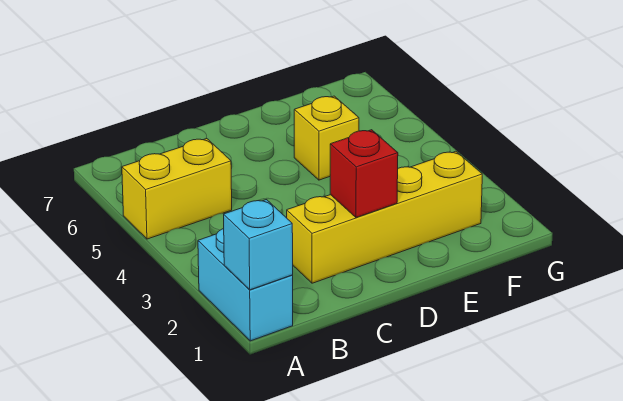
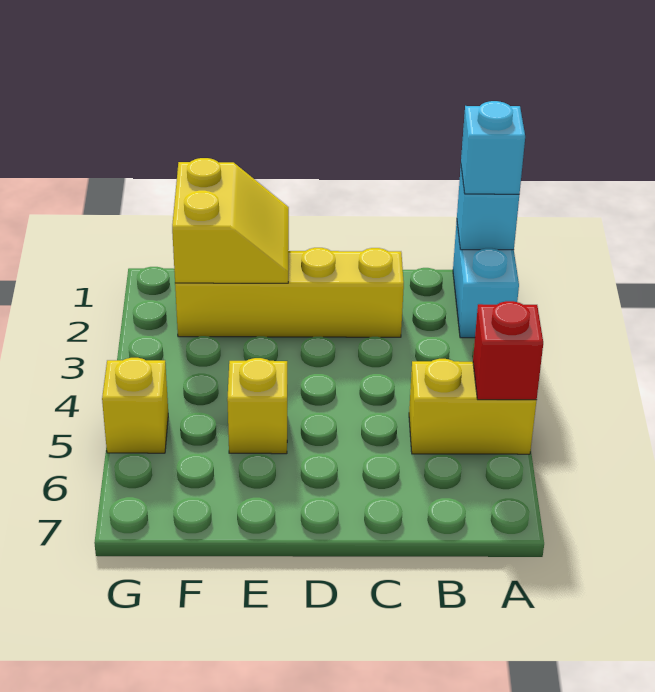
none -> cyan brick A1 level 3
red brick D2 level 2 -> red brick A5 level 2
none -> yellow slope E1:F2 level 2 top F
none -> yellow brick G5 level 1

